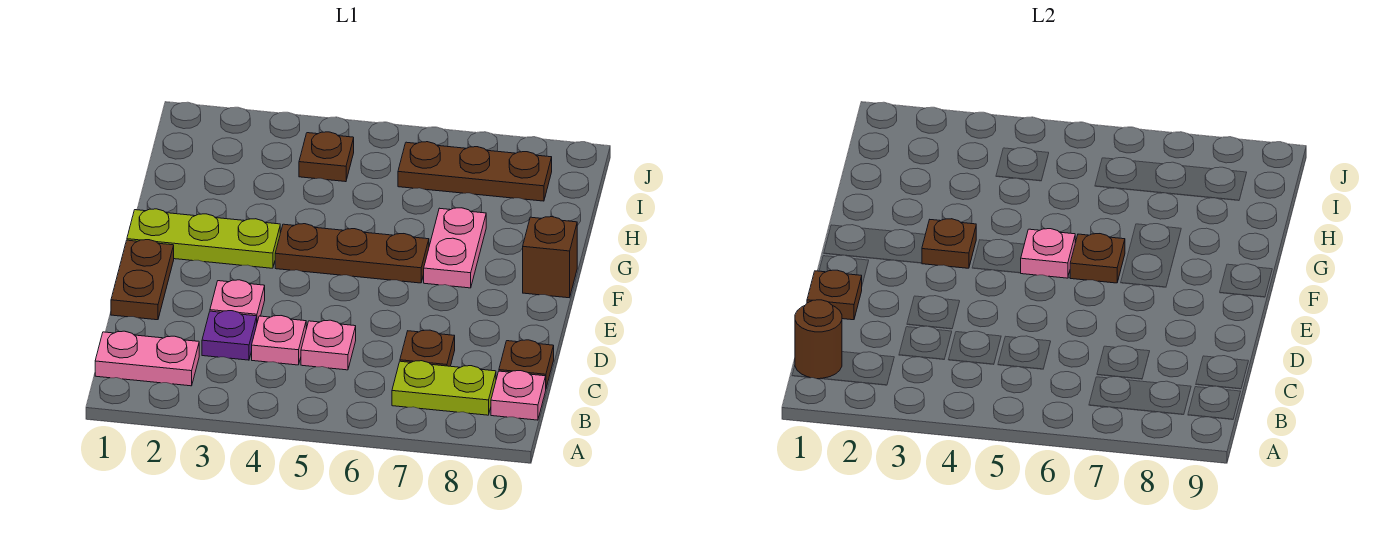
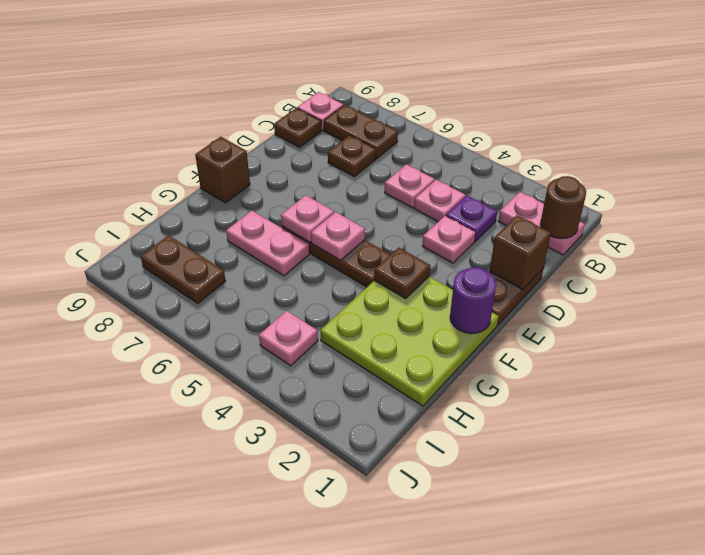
lime plate B7:B8 level 1 -> brown plate B7:B8 level 1
brown plate D1 level 2 -> brown brick D1 level 2
lime plate F1:F3 level 1 -> lime plate F1:H3 level 1
none -> purple round brick F1 level 2
brown plate F6 level 2 -> pink plate F6 level 2
pink plate F7:G7 level 1 -> pink plate G6:G7 level 1
brown plate I4 level 1 -> pink plate I4 level 1
brown plate I6:I8 level 1 -> brown plate I7:I8 level 1

